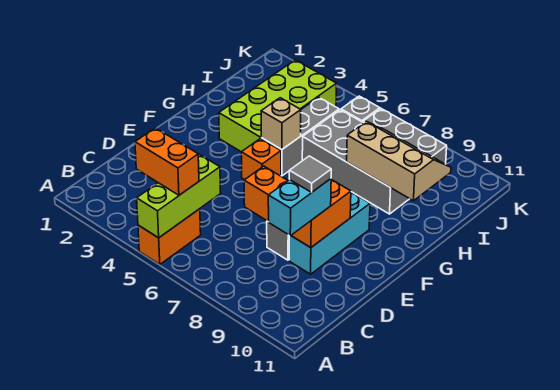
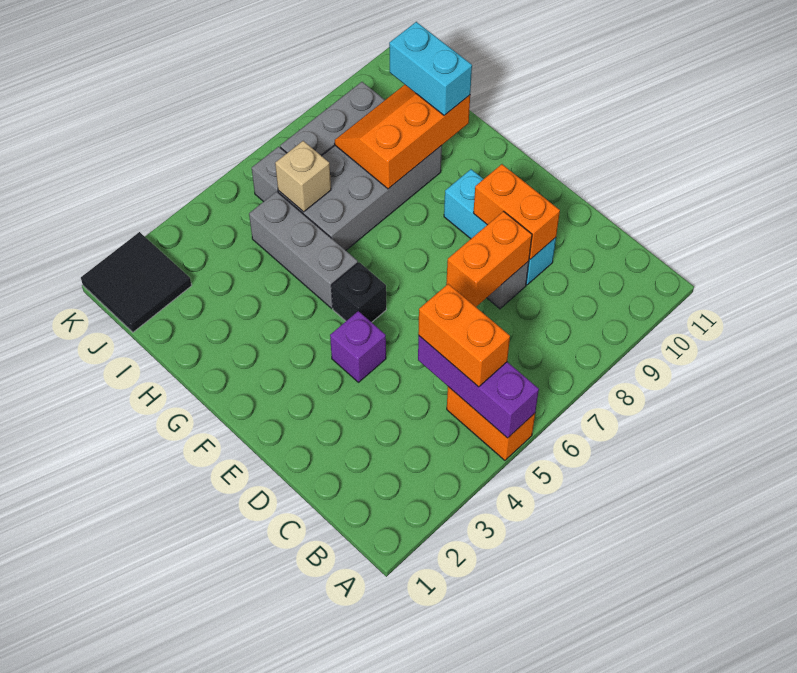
lime brick A5:C5 level 2 -> purple brick A5:C5 level 2
orange brick B4:B5 level 3 -> orange brick B5:C5 level 3
cyan brick C9:D9 level 3 -> cyan brick H10:I10 level 3
grey tile D9 level 4 -> none
none -> purple brick E4 level 1
orange brick F5 level 1 -> black brick F5 level 1
lime brick G3:J4 level 1 -> none
tan brick G5 level 2 -> tan brick I6 level 2
tan slope H8:I10 level 2 top H -> orange slope H8:I10 level 2 top H
none -> black tile J1:K2 level 1

